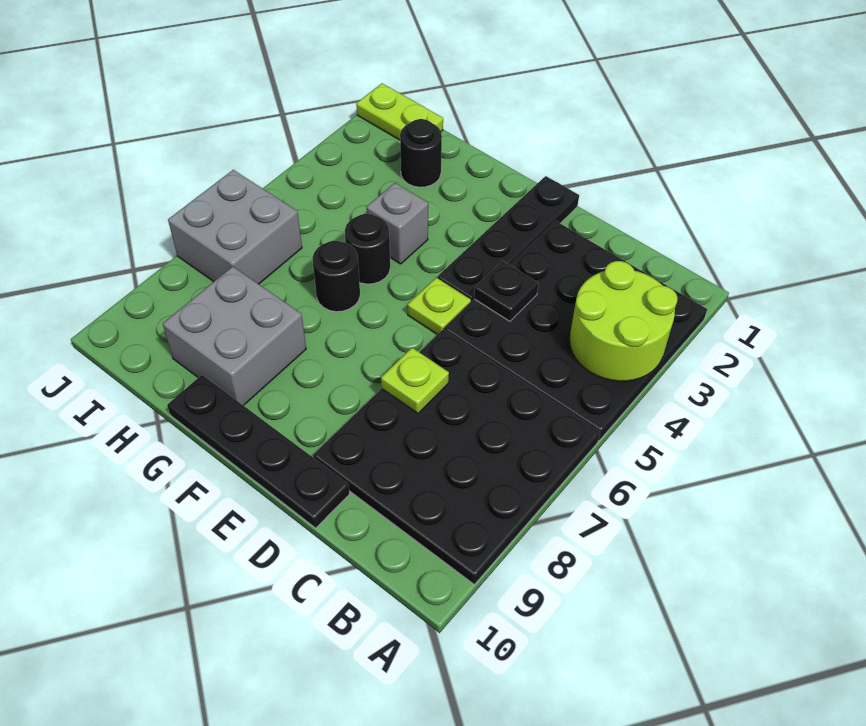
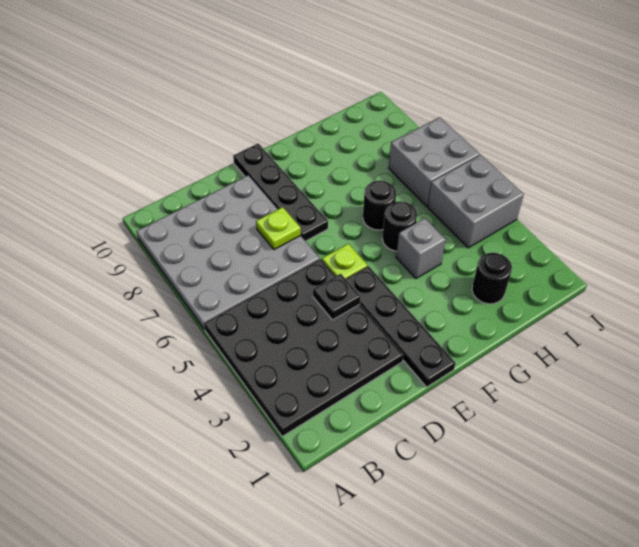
lime round brick A3:B4 level 2 -> none
black plate A6:D9 level 1 -> grey plate A6:D9 level 1
black plate D10:G10 level 1 -> black plate E7:E10 level 1
grey brick G8:H9 level 1 -> grey brick I4:J5 level 1
lime plate I1:J1 level 1 -> none

